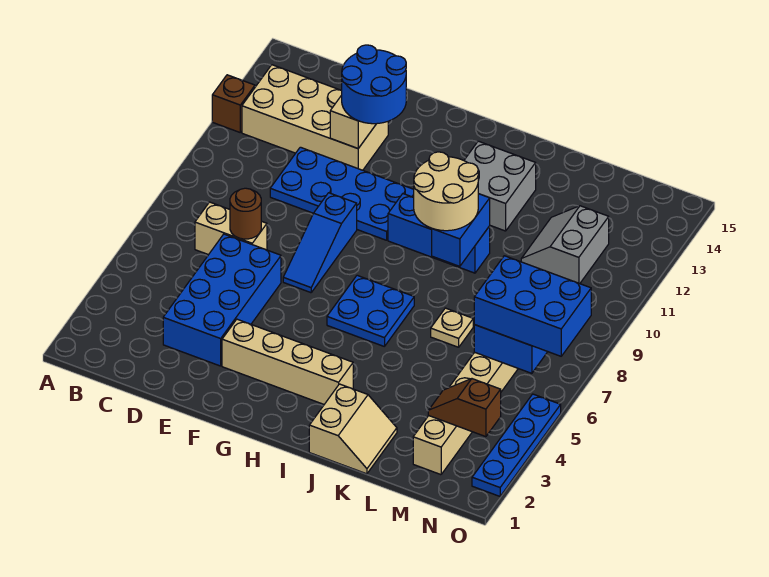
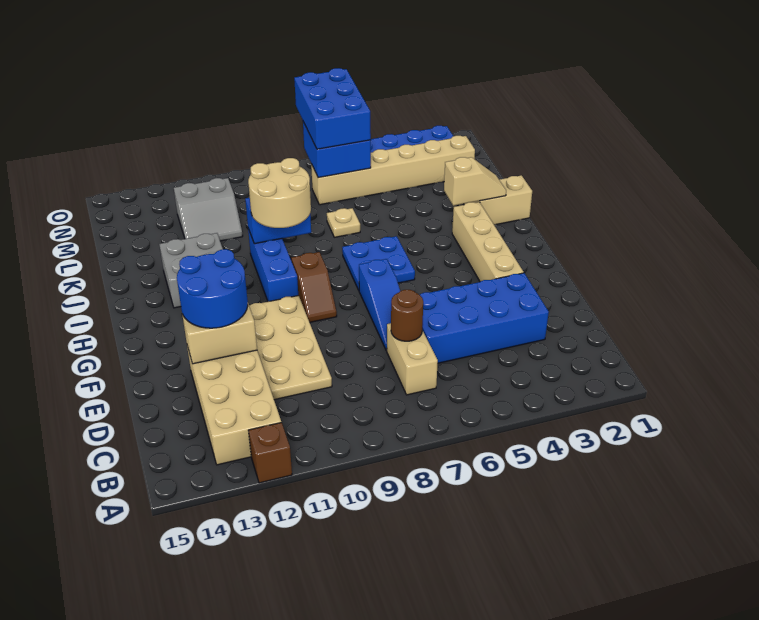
blue plate D10:G11 level 1 -> tan plate D10:G11 level 1
blue slope F7:F9 level 1 top 9 -> blue slope E7:G7 level 1 top G
none -> tan slope J2:J3 level 2 top 3
brown slope M3:N3 level 2 top N -> brown slope G9:H9 level 1 top H

